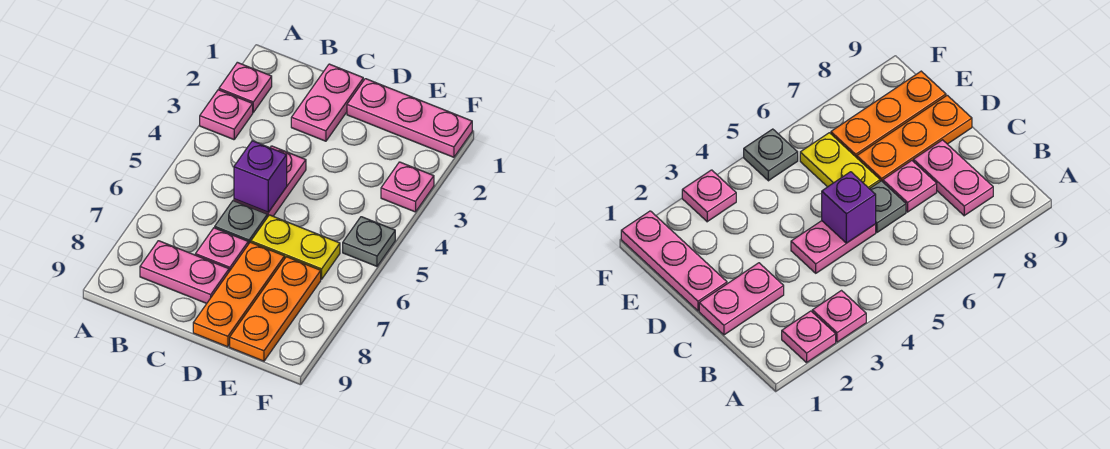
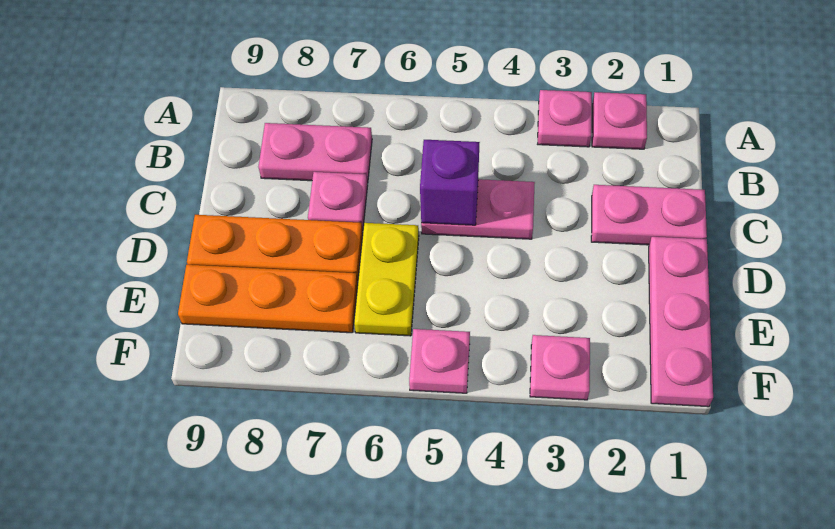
pink plate B8:C8 level 1 -> pink plate B7:B8 level 1
grey plate C6 level 1 -> none
grey plate F5 level 1 -> pink plate F5 level 1

